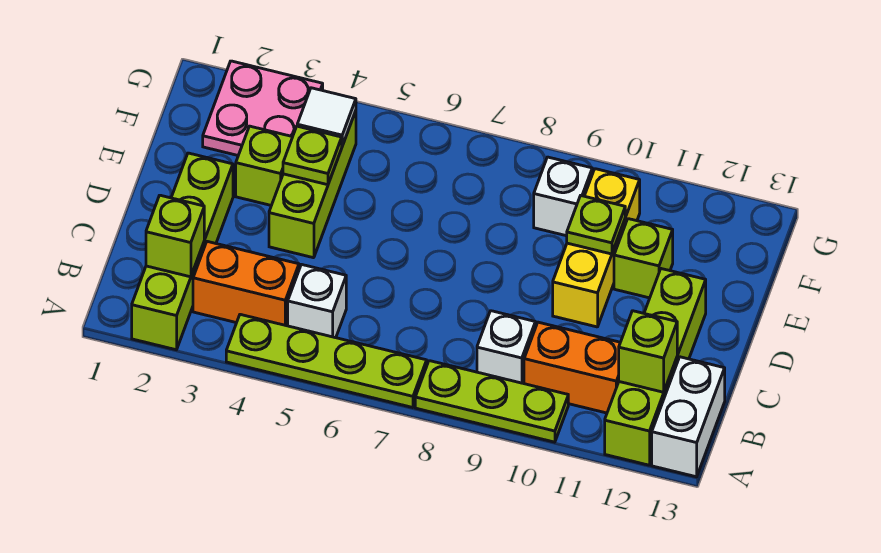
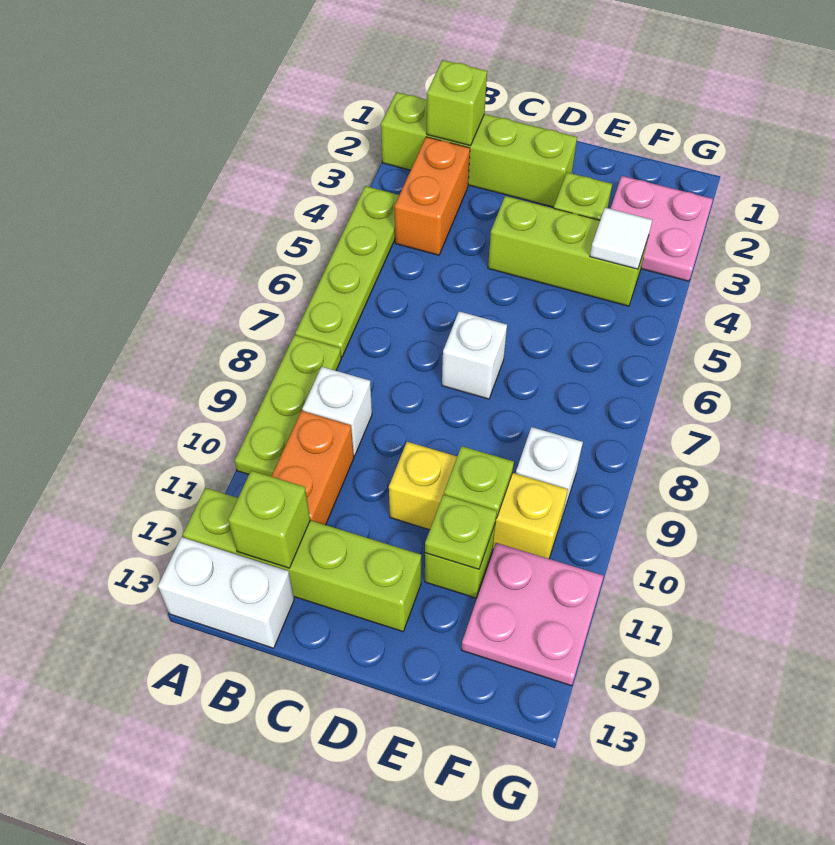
white brick B5 level 1 -> white brick D7 level 1
lime plate E4 level 2 -> lime plate E11 level 2
none -> pink plate F11:G12 level 1

